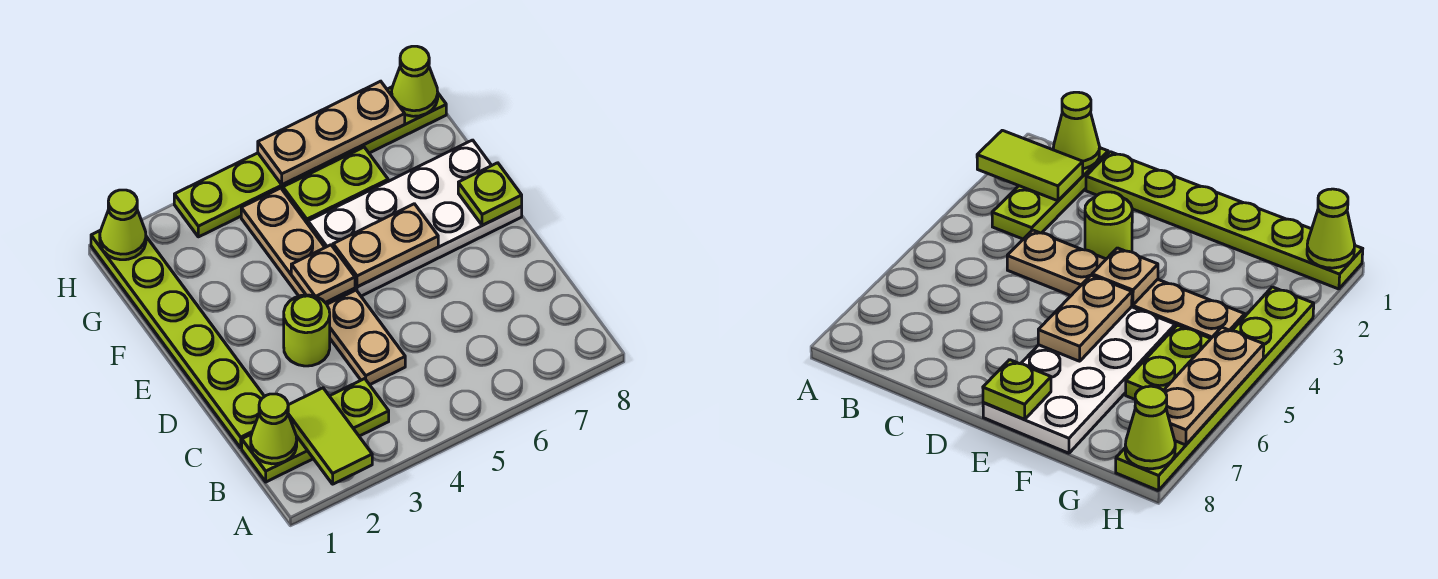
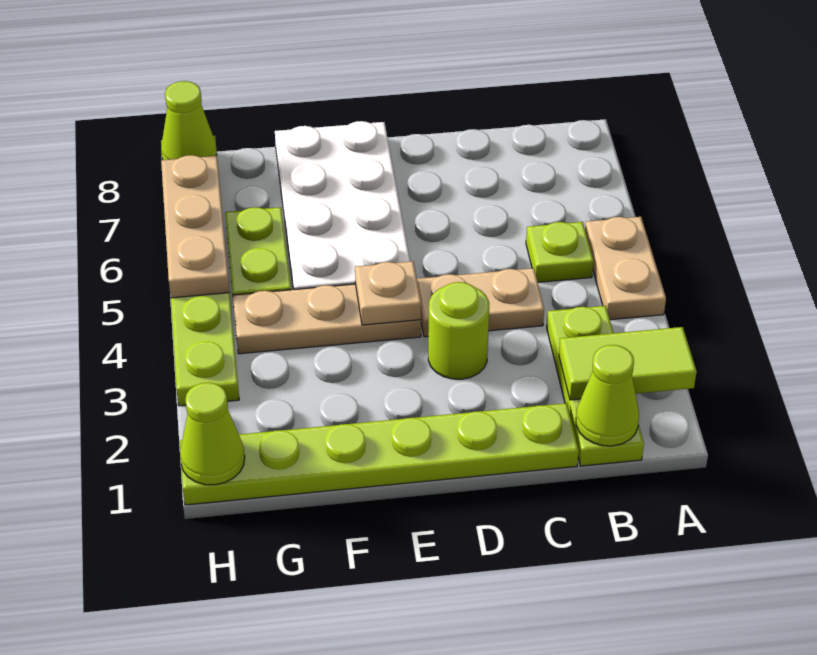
tan plate E5:E6 level 2 -> tan plate A4:A5 level 1
lime plate E8 level 2 -> lime plate B5 level 1

